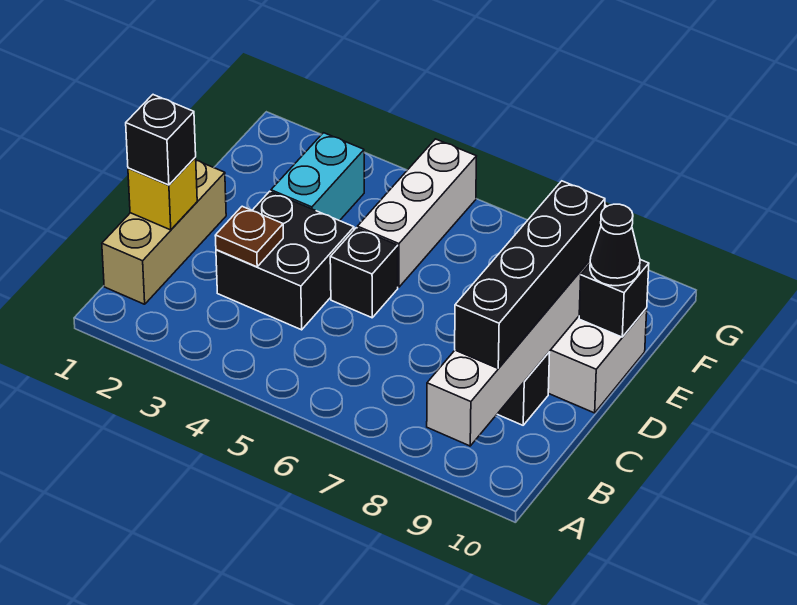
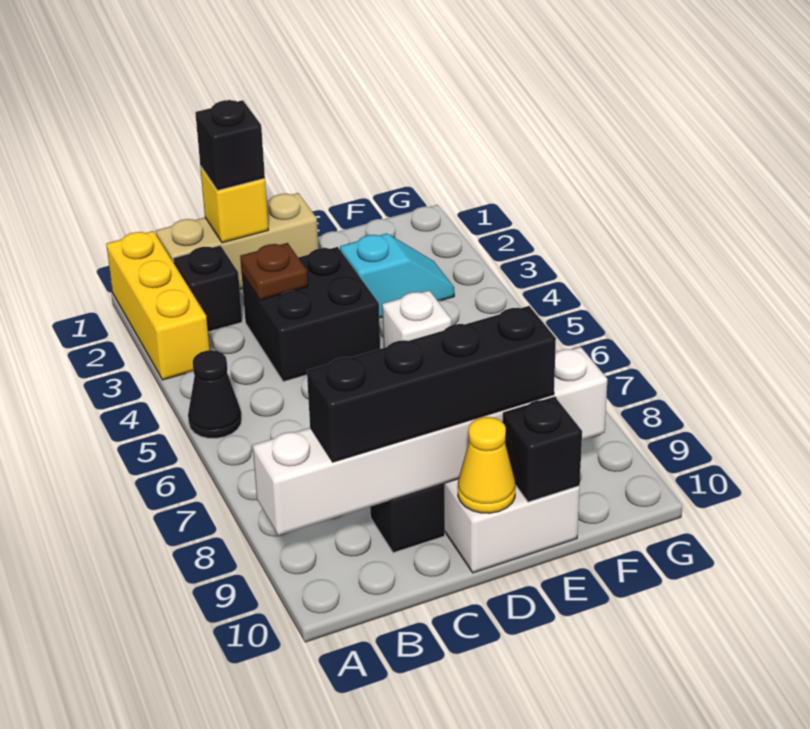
none -> yellow brick A1:A3 level 1
black brick D5 level 1 -> black brick B2 level 1
none -> yellow cone D10 level 2
cyan brick E3:F3 level 1 -> cyan slope E3:F3 level 1 top E
white brick E5:G5 level 1 -> white brick E5 level 1
black cone E10 level 3 -> black cone A5 level 1

